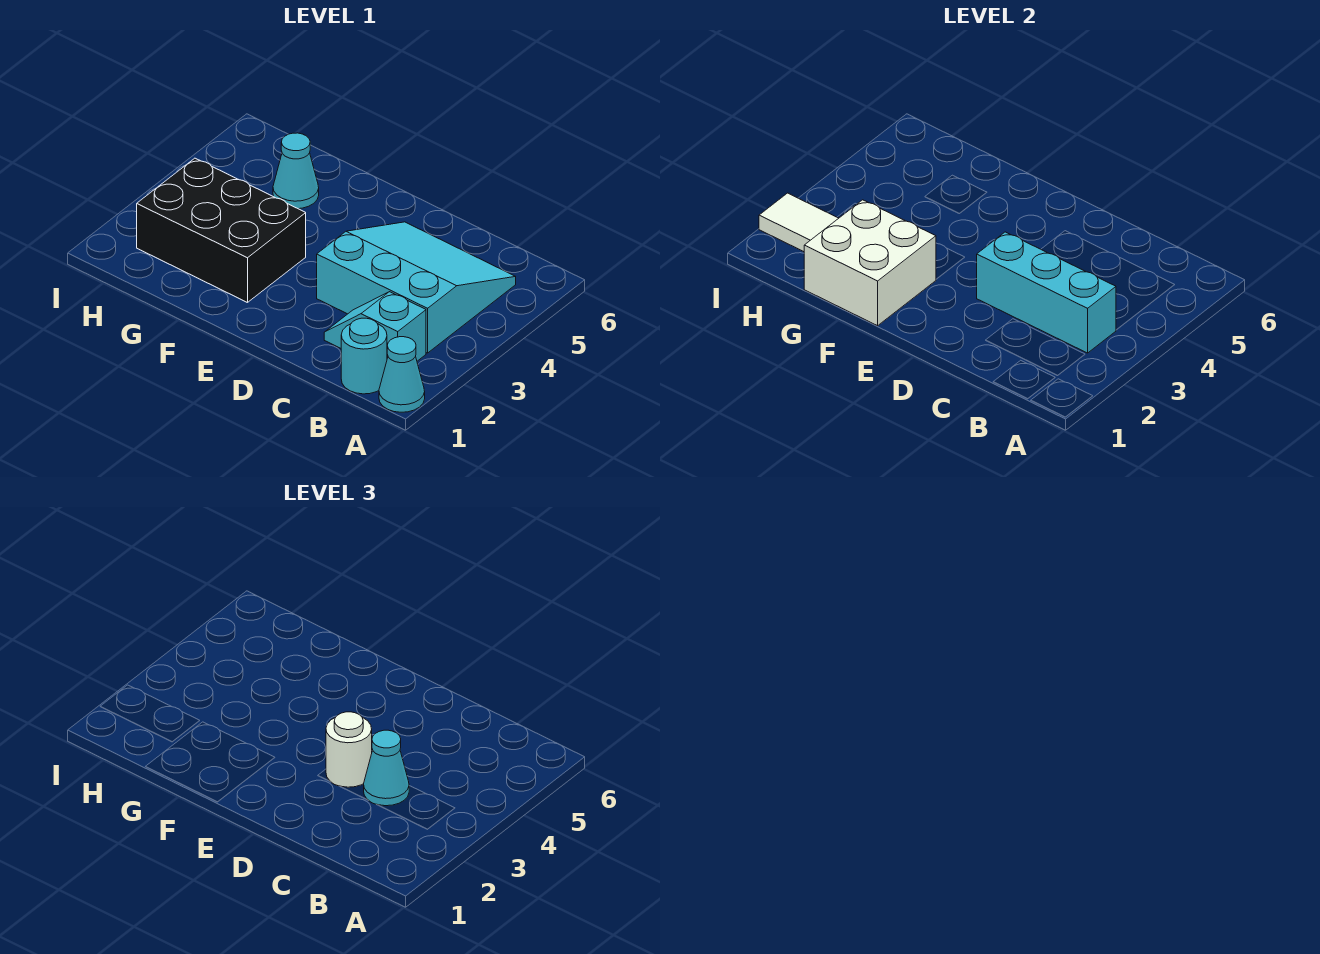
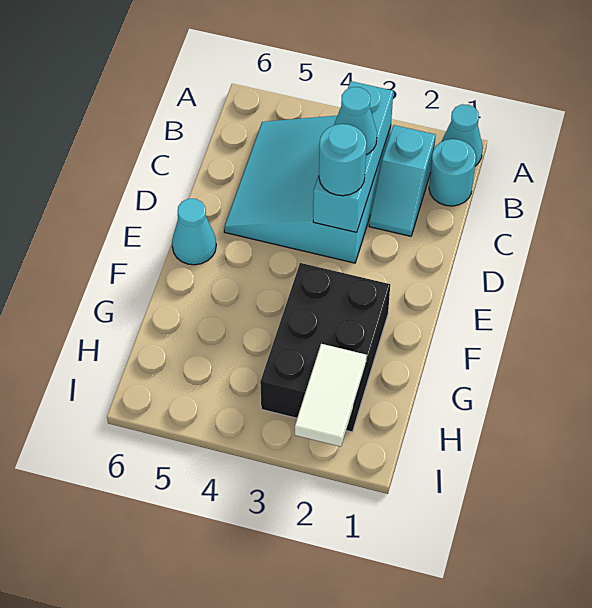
white round brick D3 level 3 -> cyan round brick D3 level 3
white brick F1:G2 level 2 -> none
cyan cone G5 level 1 -> cyan cone E6 level 1

